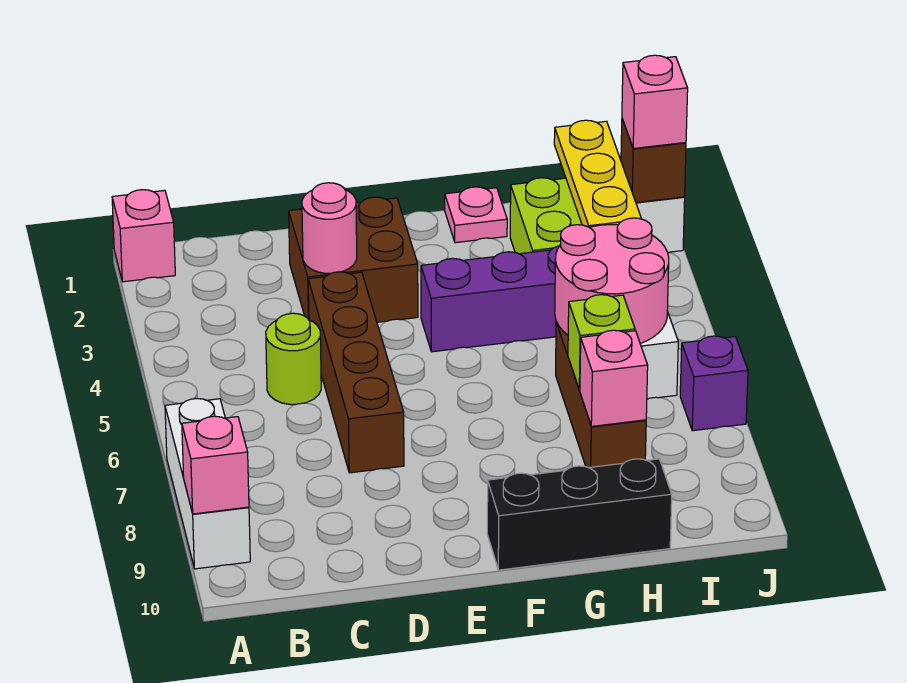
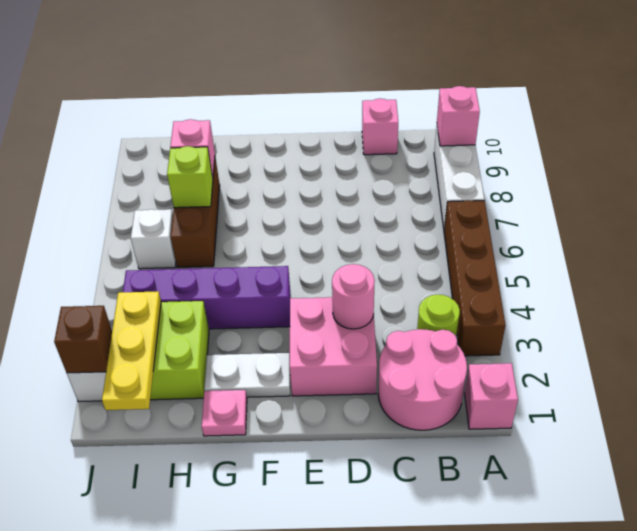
lime round brick C5 level 1 -> lime round brick B3 level 1
brown brick D2:E3 level 1 -> pink brick D2:E3 level 1
brown brick D4:D7 level 1 -> brown brick A3:A6 level 1
none -> white plate F2:G2 level 1
black brick F10:H10 level 1 -> none
pink round brick H5:I6 level 2 -> pink round brick B1:C2 level 1
pink brick J2 level 3 -> pink brick C10 level 1
purple brick J7 level 1 -> none

